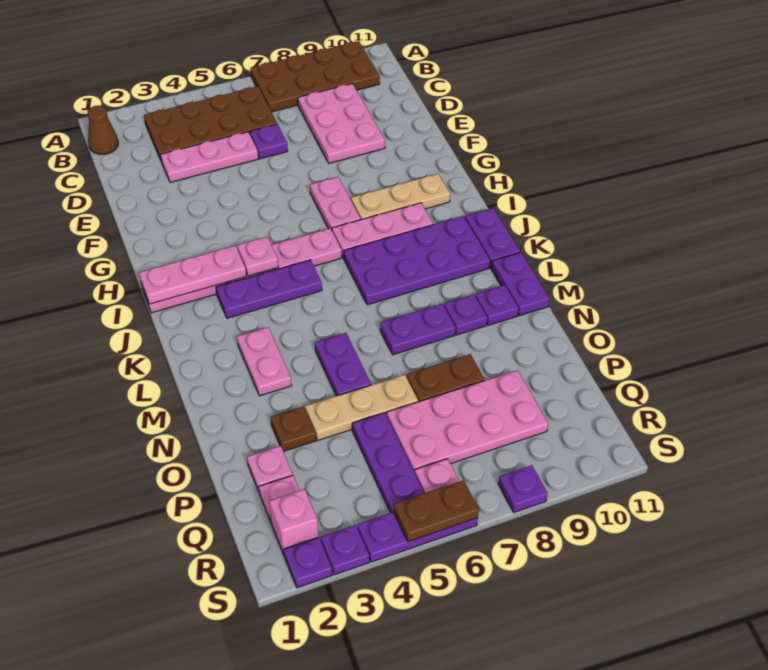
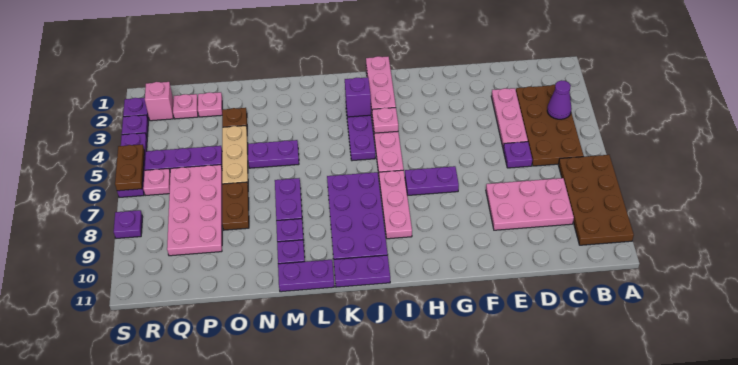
brown cone B1 level 1 -> none
none -> purple cone B4 level 2
pink plate G7:H7 level 1 -> purple plate G7:H7 level 1
tan plate H8:H10 level 1 -> none
none -> purple brick J3 level 2
pink plate L3:M3 level 1 -> none

